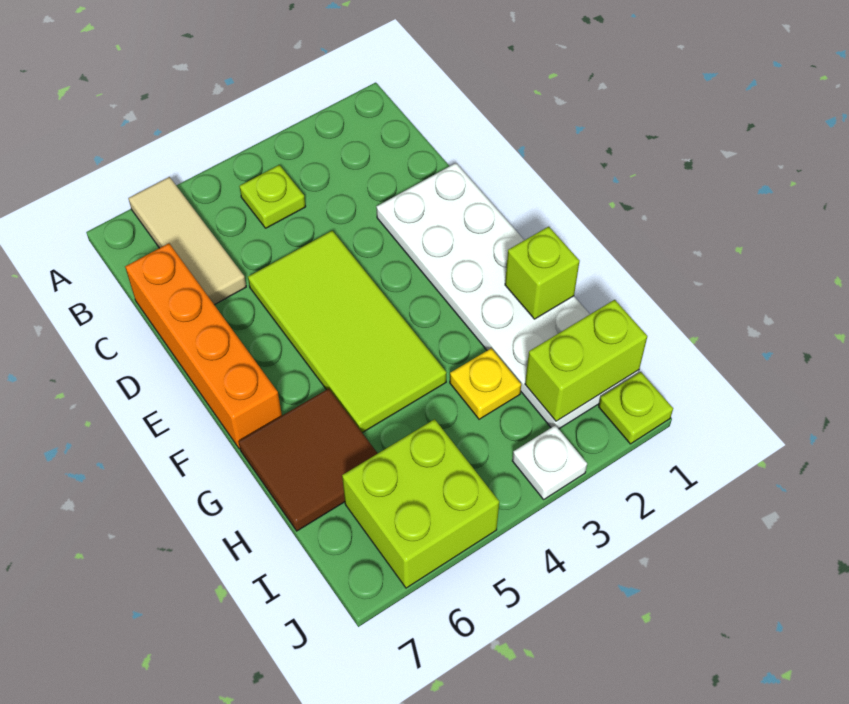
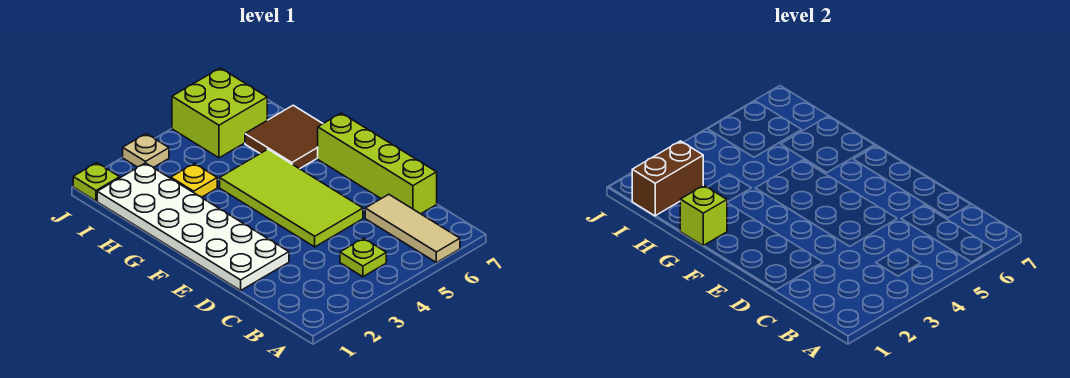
orange brick C7:F7 level 1 -> lime brick C7:F7 level 1
lime brick I1:I2 level 2 -> brown brick I1:I2 level 2
white plate J3 level 1 -> tan plate J3 level 1

